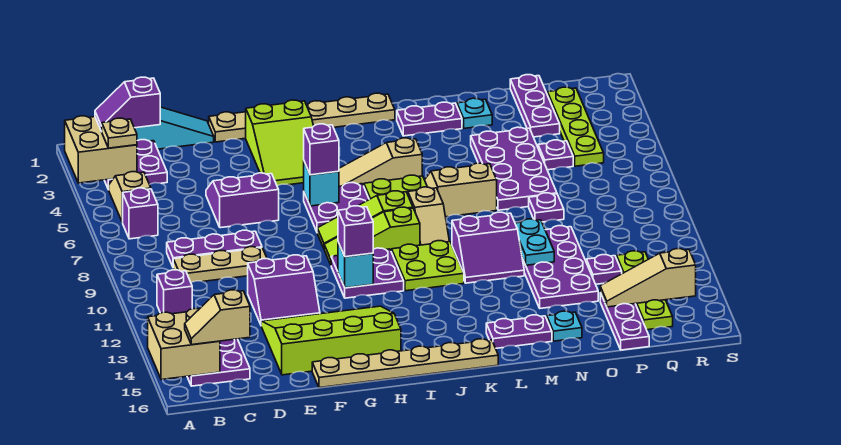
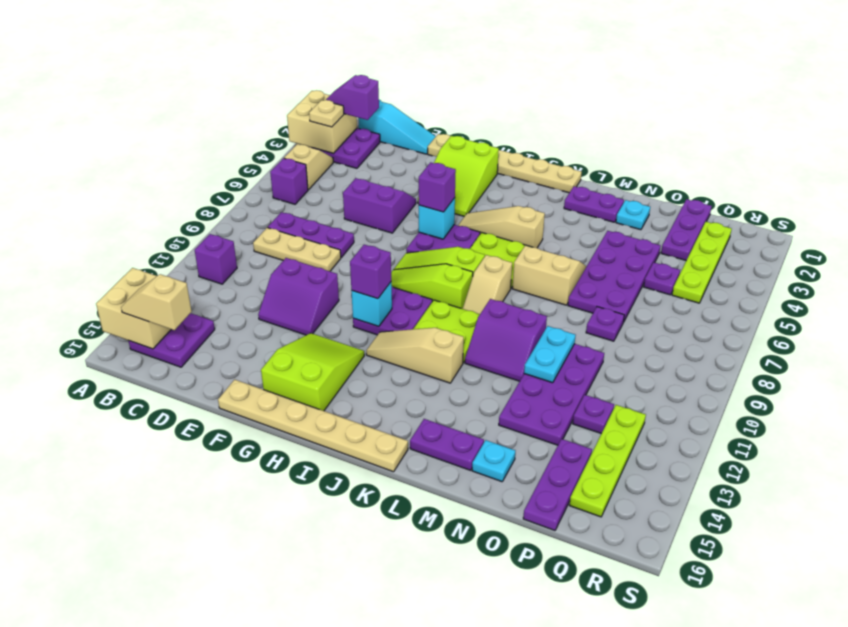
lime slope E13:H15 level 1 top 15 -> lime slope G13:H15 level 1 top 15
tan slope P14:R14 level 2 top R -> tan slope I12:K12 level 1 top K

